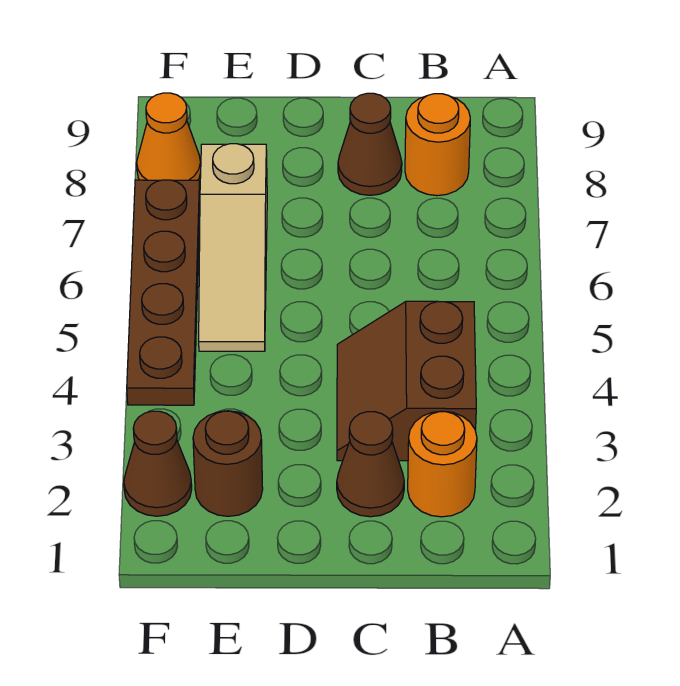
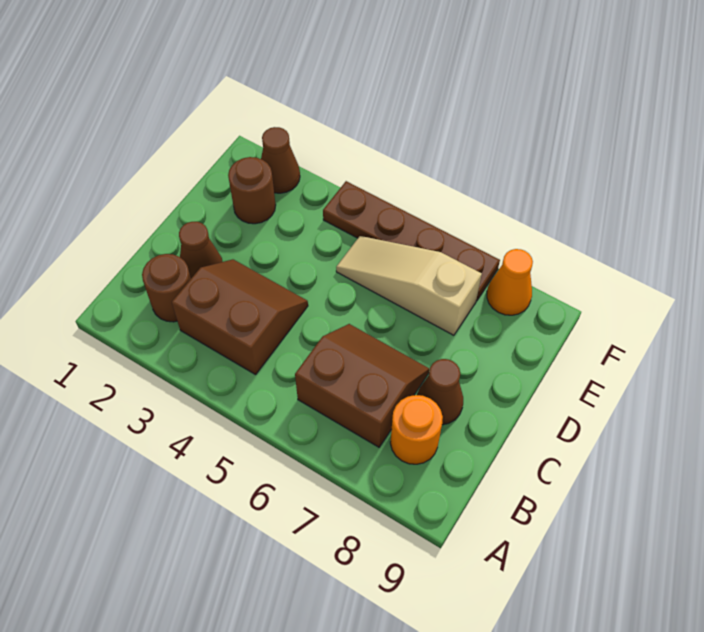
orange round brick B2 level 1 -> brown round brick B2 level 1
none -> brown slope B6:C7 level 1 top B

